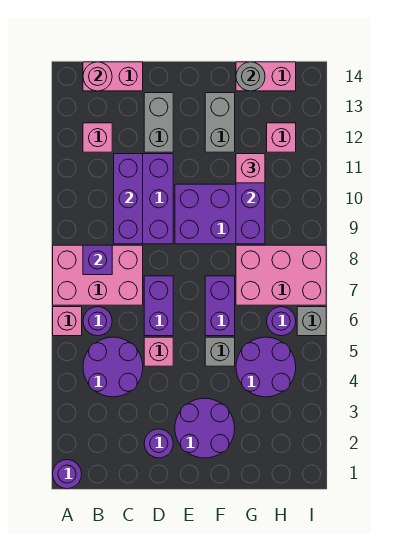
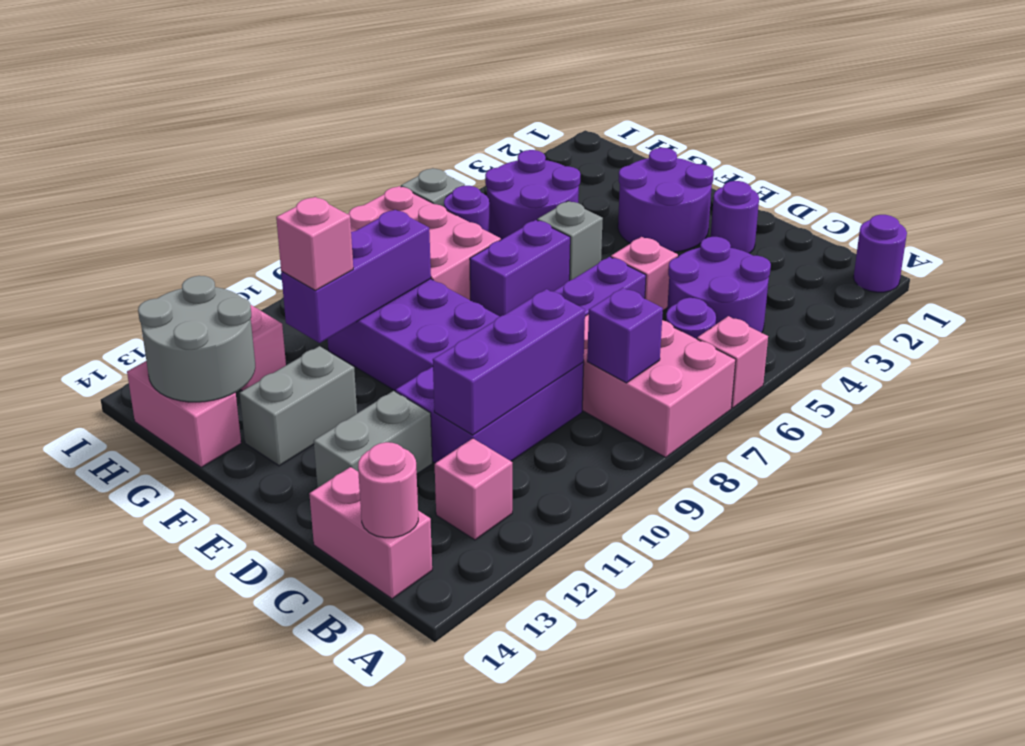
grey round brick G14 level 2 -> grey round brick G13:H14 level 2

